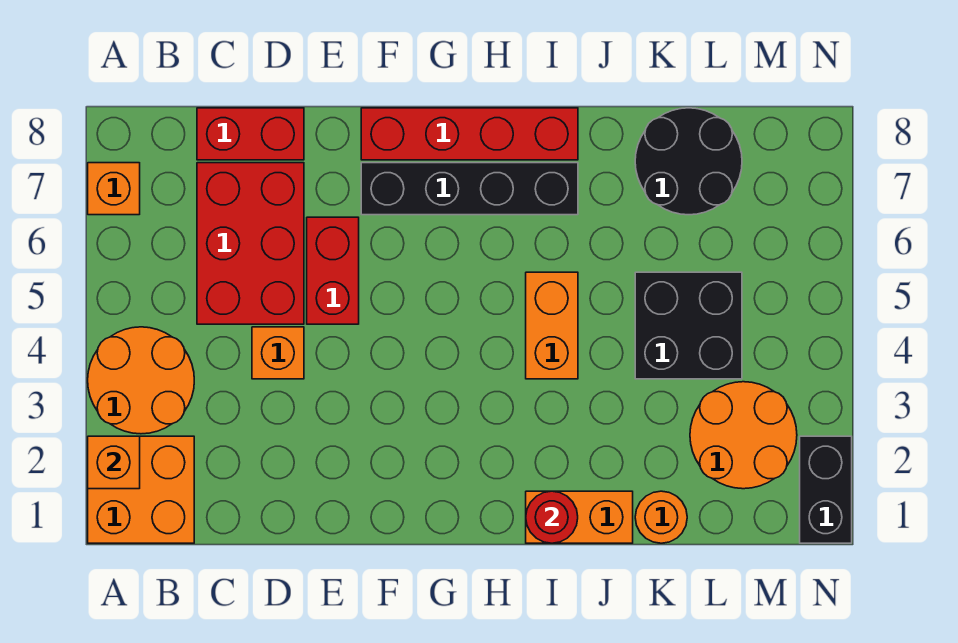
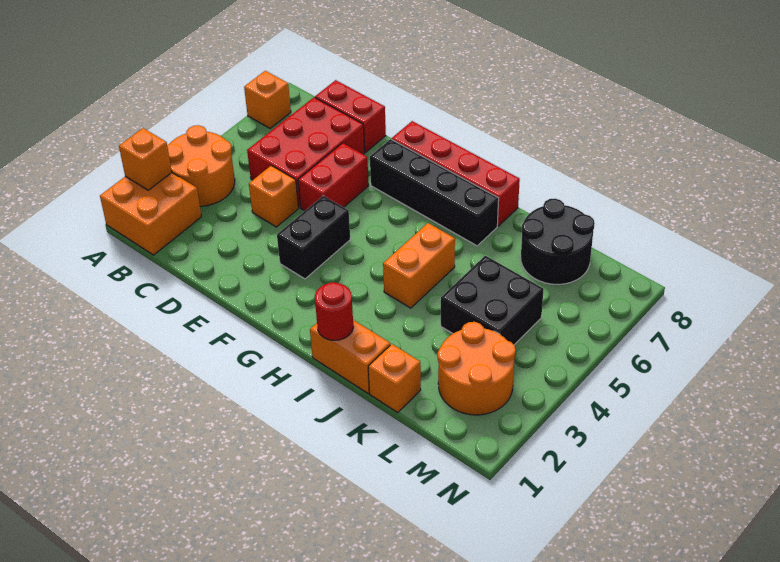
orange round brick K1 level 1 -> orange brick K1 level 1
black brick N1:N2 level 1 -> black brick F3:F4 level 1

